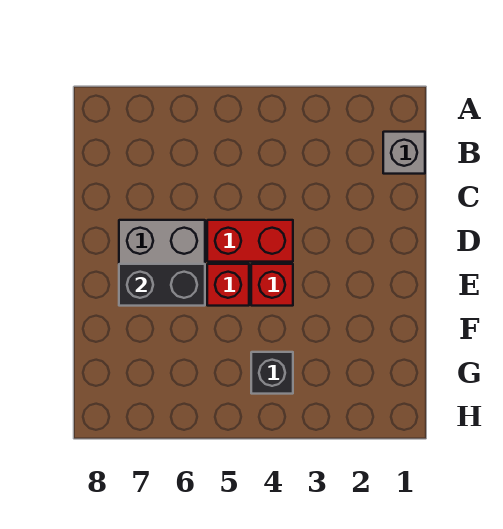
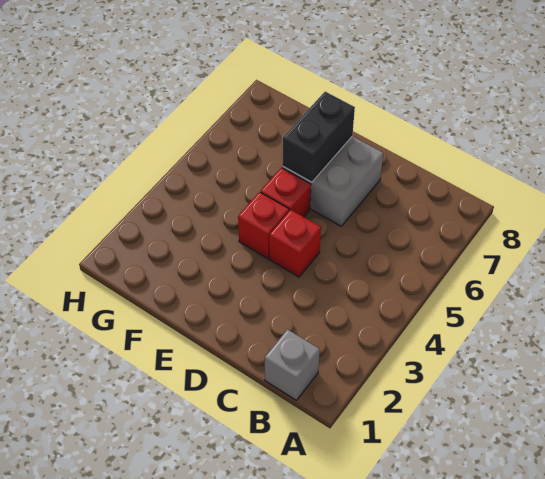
red brick D4:D5 level 1 -> red brick D4 level 1
black brick G4 level 1 -> none

